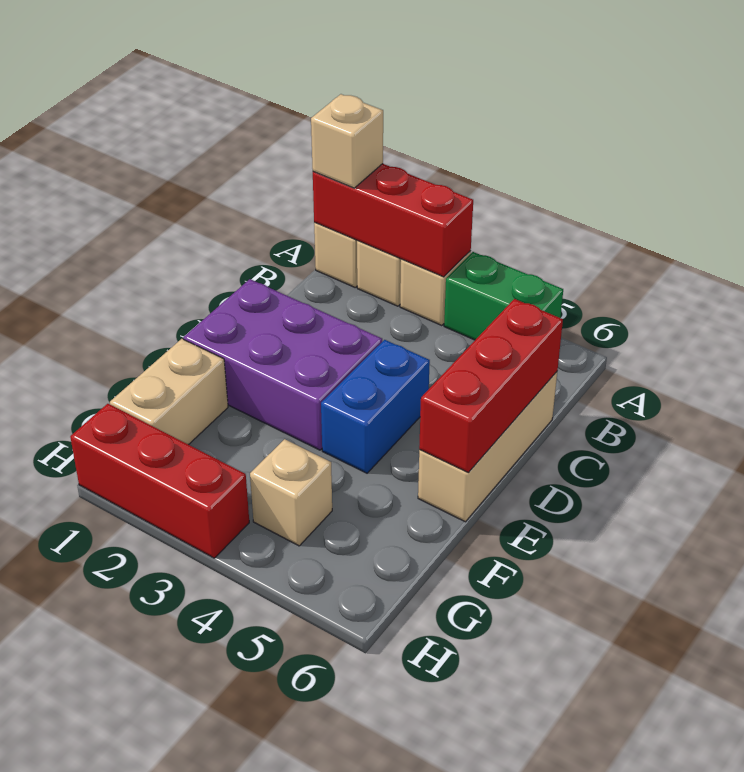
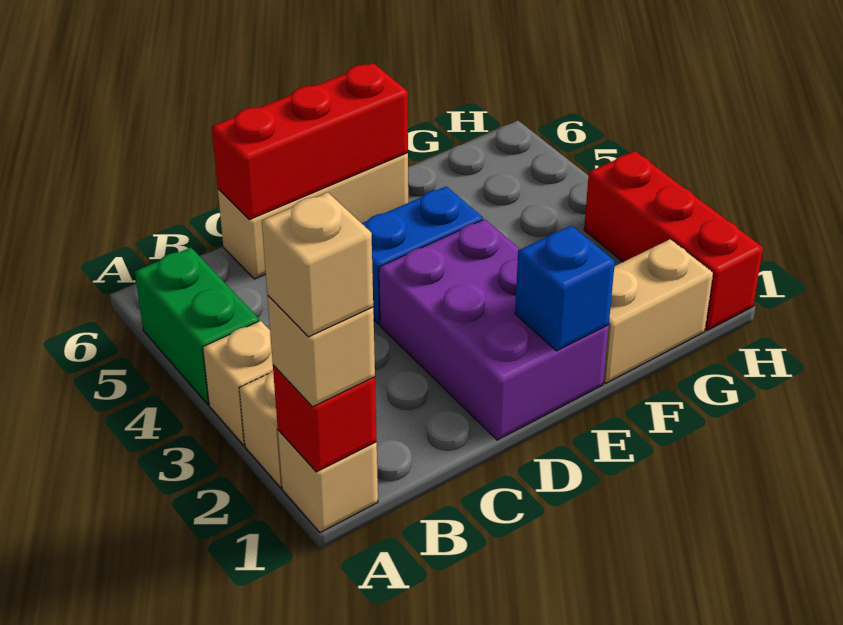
red brick A1:A3 level 2 -> red brick A1 level 2
none -> blue brick E1 level 2
tan brick G4 level 1 -> tan brick A1 level 4

